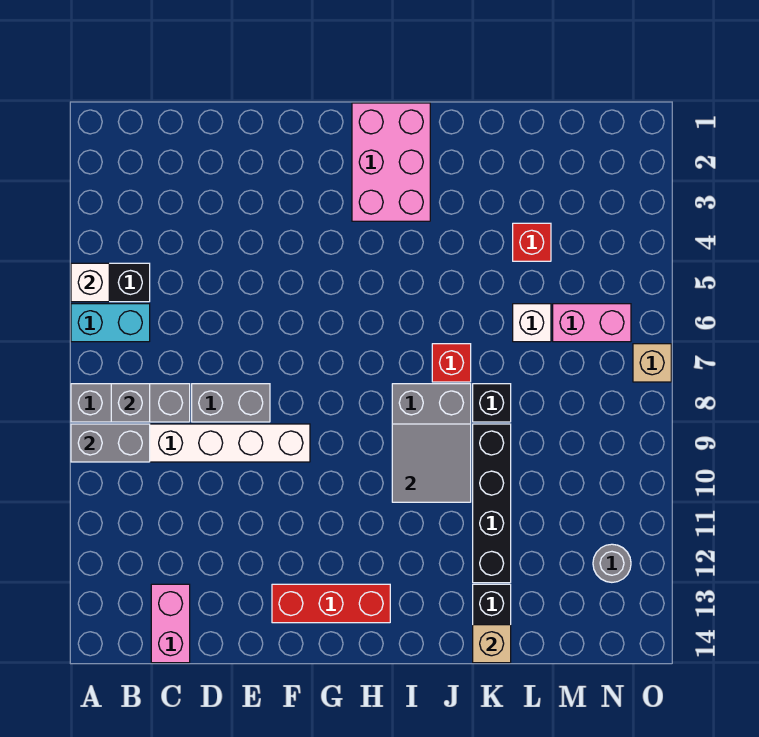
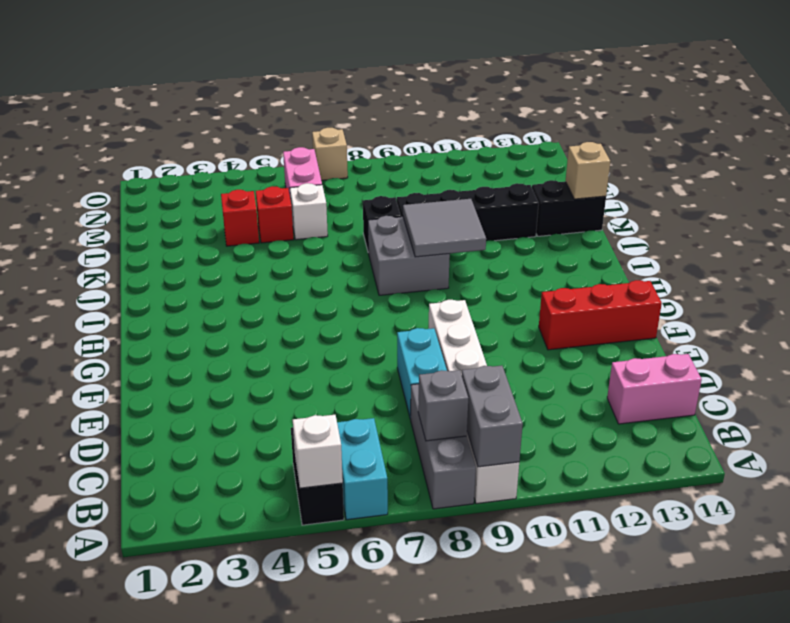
grey brick D8:E8 level 1 -> cyan brick D8:E8 level 1
red brick F13:H13 level 1 -> red brick F12:F14 level 1
pink brick H1:I3 level 1 -> none
red brick J7 level 1 -> red brick L5 level 1
grey round brick N12 level 1 -> none

